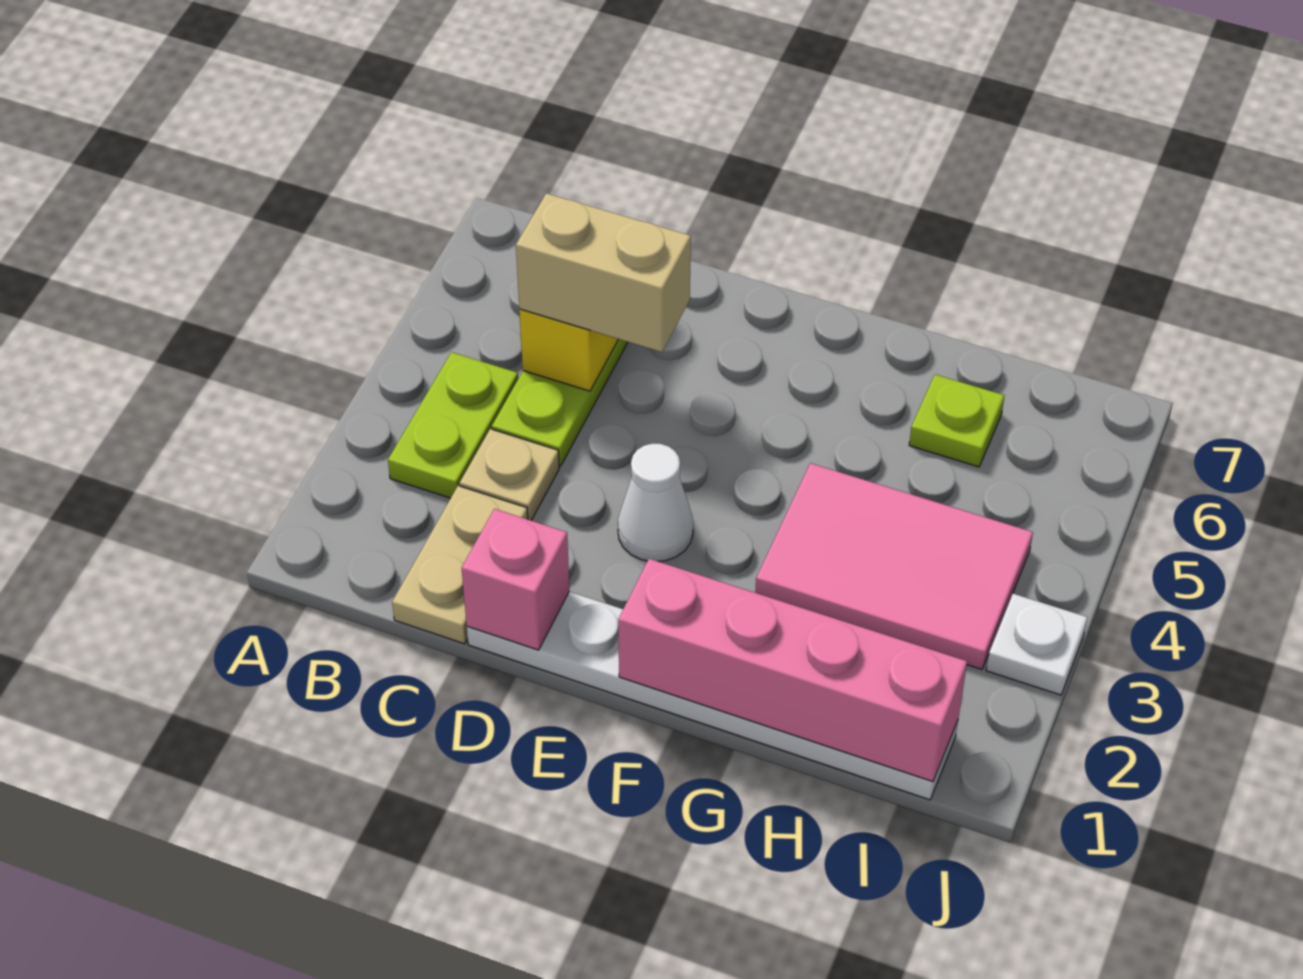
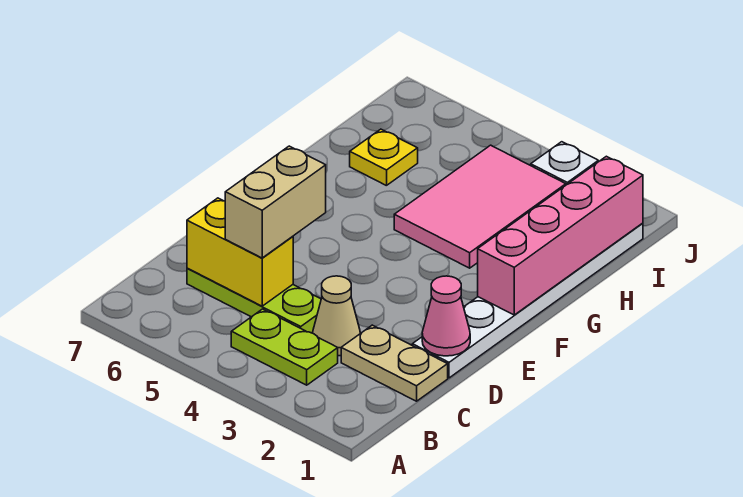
tan plate C3 level 1 -> tan cone C3 level 1
pink brick D1 level 2 -> pink cone D1 level 2
white cone E3 level 1 -> none
lime plate H6 level 1 -> yellow plate H6 level 1

